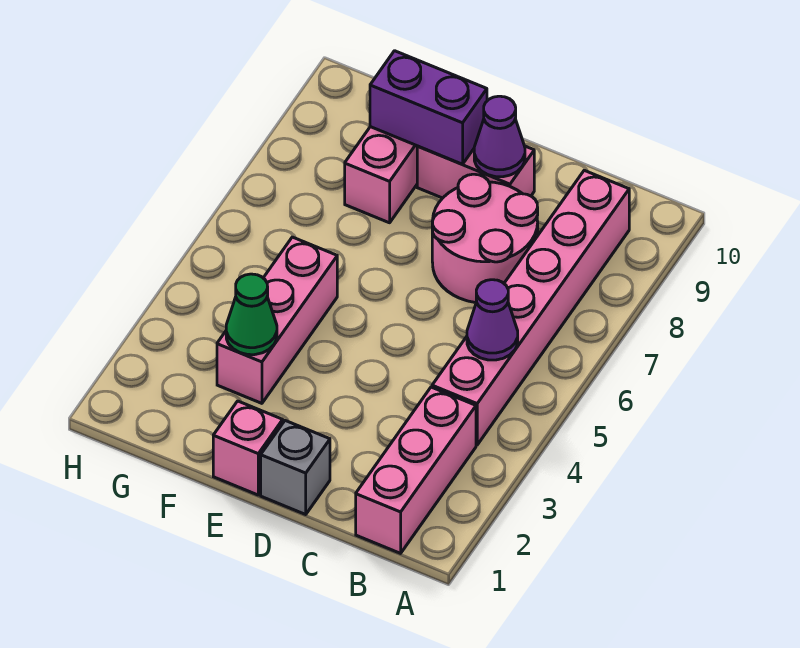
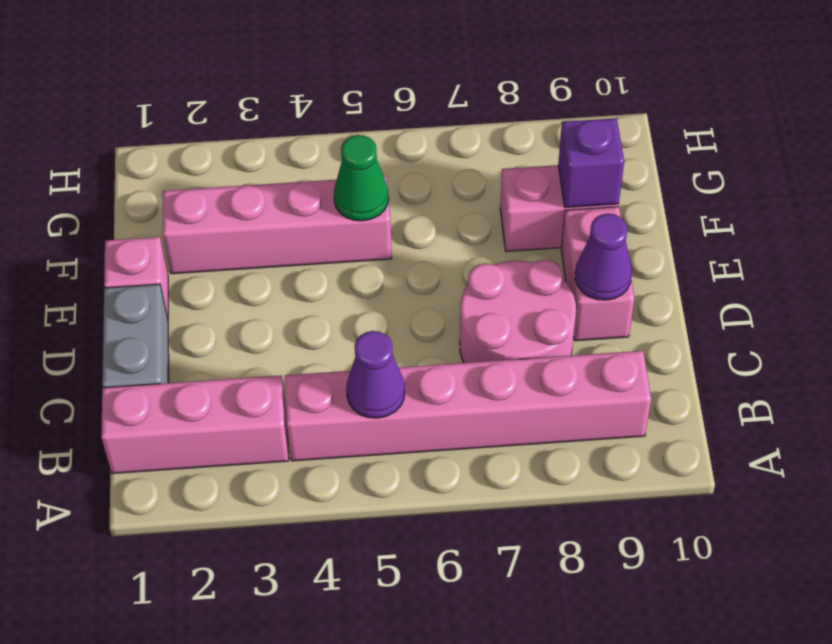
grey brick D1 level 1 -> grey brick C1:D1 level 1
purple brick E9:F9 level 2 -> purple brick F9 level 2
pink brick F3:F5 level 1 -> pink brick F2:F5 level 1
green cone F3 level 2 -> green cone F5 level 2

